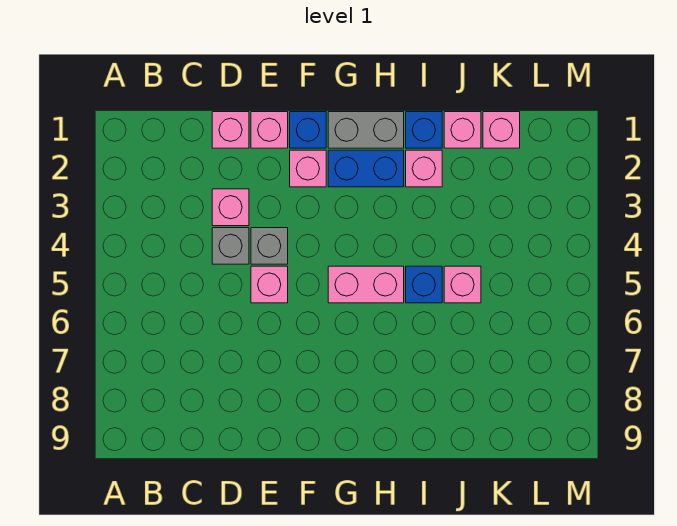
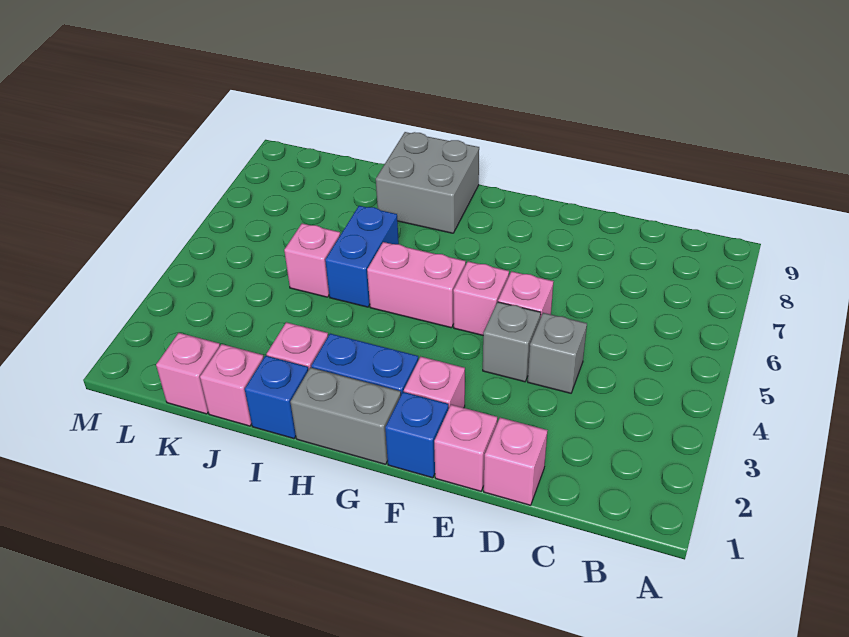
pink brick D3 level 1 -> pink brick F5 level 1
none -> grey brick H8:I9 level 1
blue brick I5 level 1 -> blue brick I5:I6 level 1

